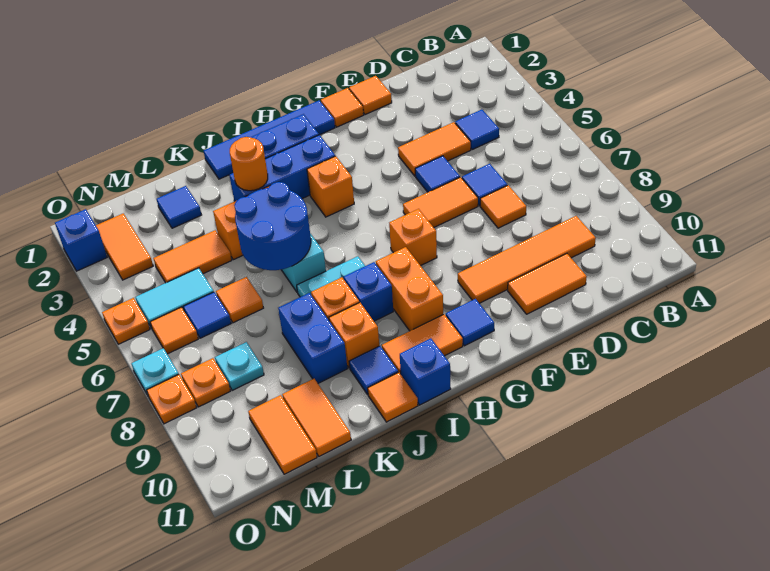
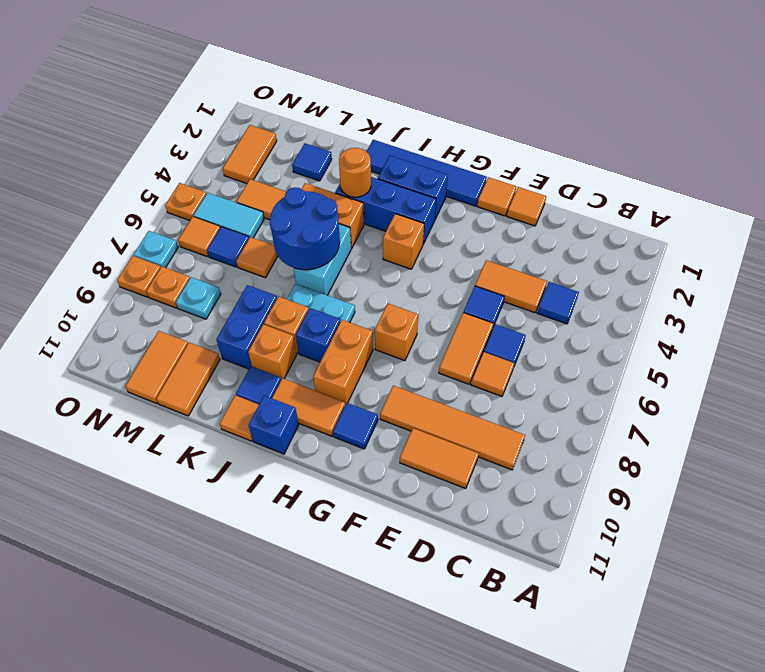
orange tile E6:F6 level 1 -> orange tile E6:E7 level 1
blue brick O2 level 1 -> none

